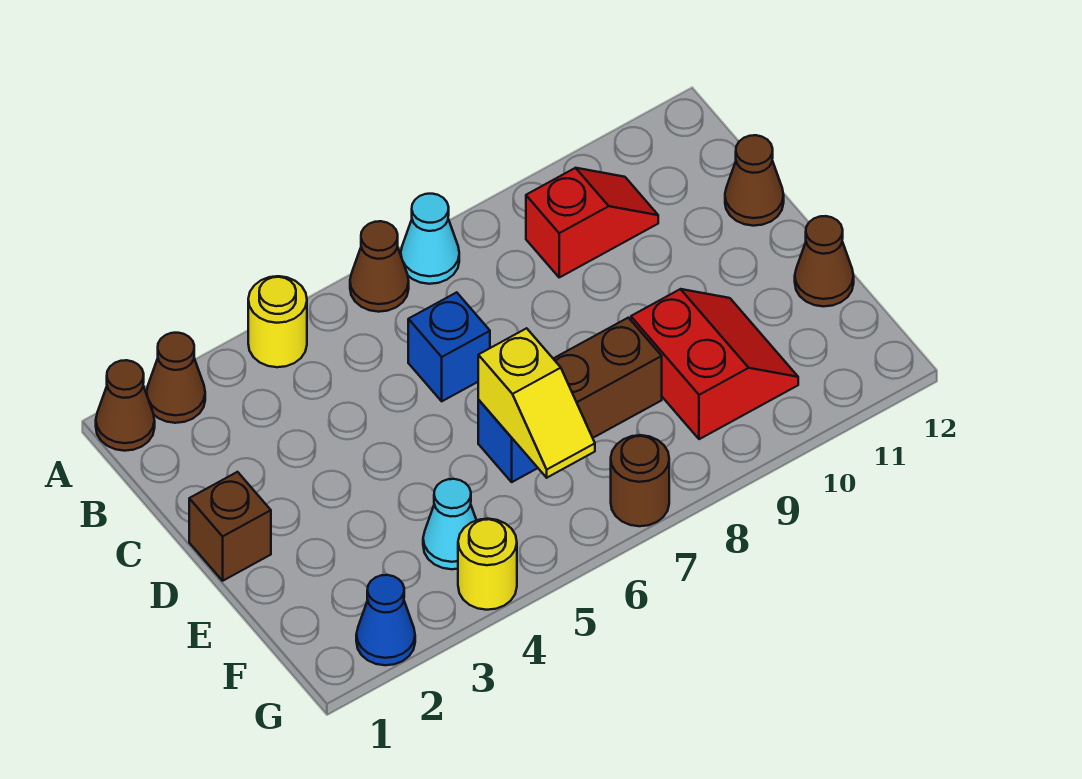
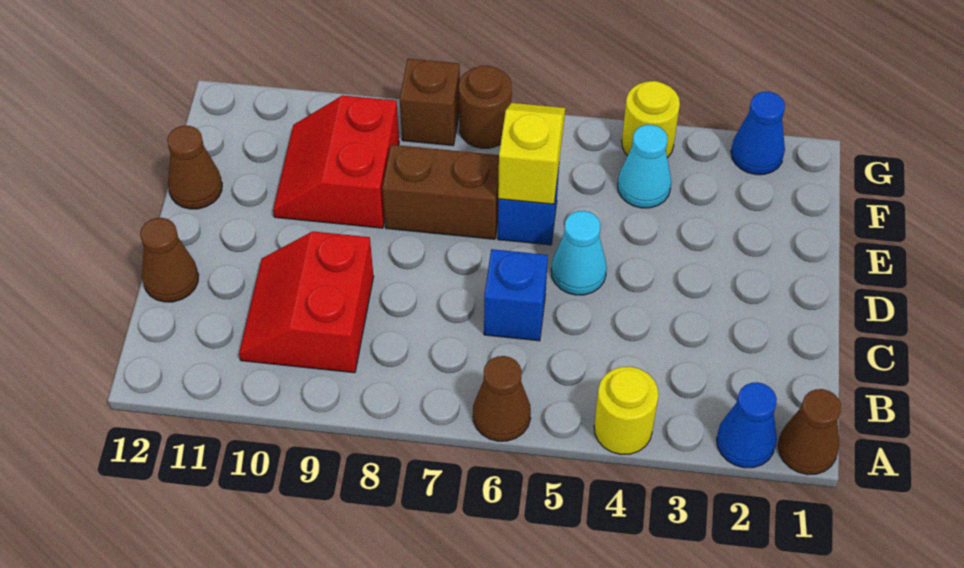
brown cone A2 level 1 -> blue cone A2 level 1
cyan cone A7 level 1 -> cyan cone D5 level 1
red slope B9:B10 level 1 top 9 -> red slope B9:C10 level 1 top 9
brown brick D1 level 1 -> brown brick G8 level 1

